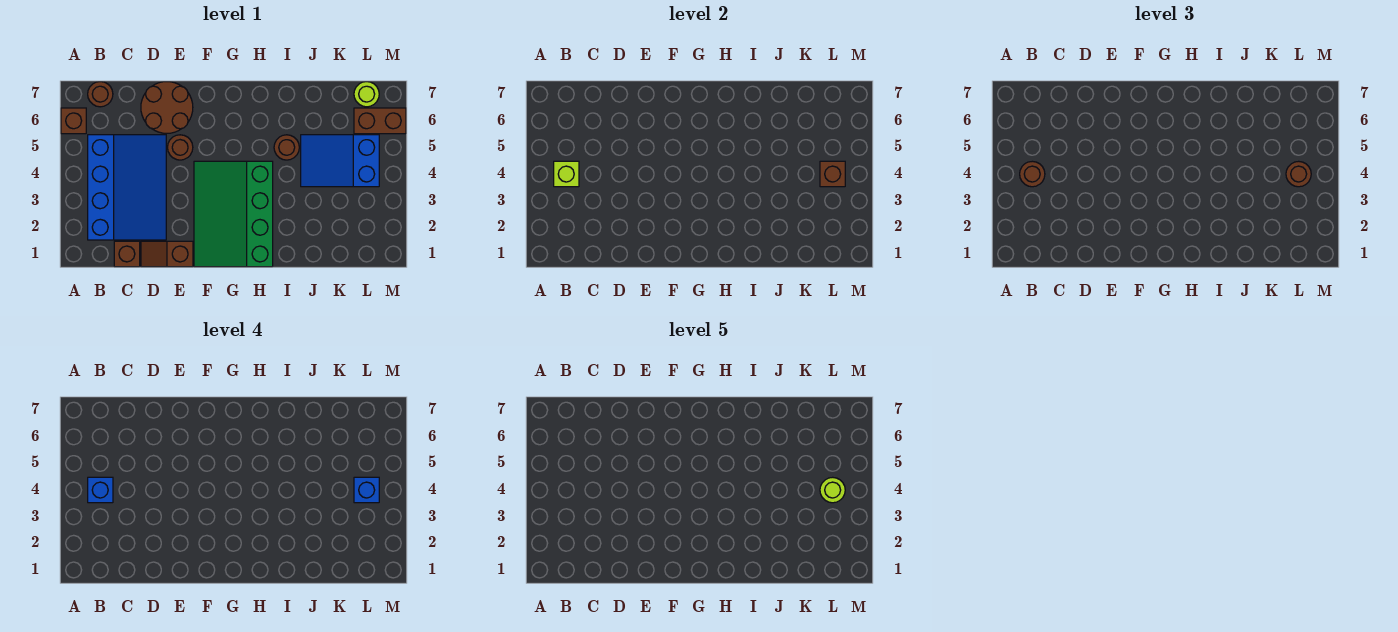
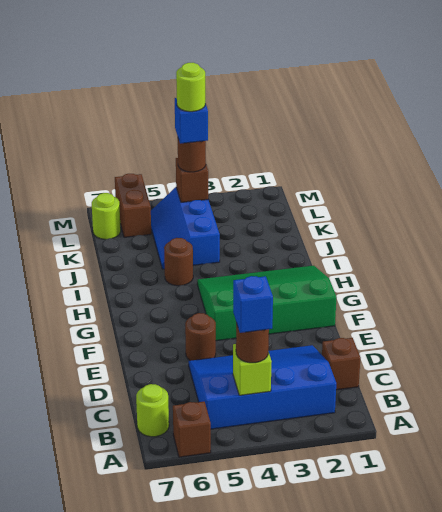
brown round brick B7 level 1 -> lime round brick B7 level 1
brown slope D1:E1 level 1 top E -> none
brown round brick D6:E7 level 1 -> none
green slope F1:H4 level 1 top H -> green slope F1:H4 level 1 top F
blue slope J4:L5 level 1 top L -> blue slope J4:L5 level 1 top 4

